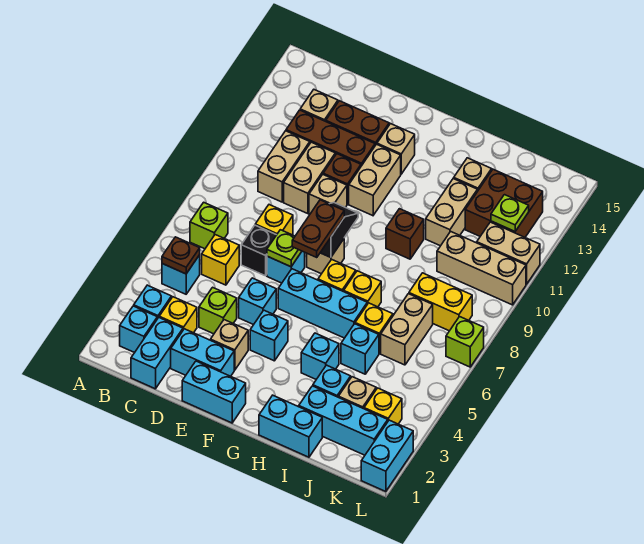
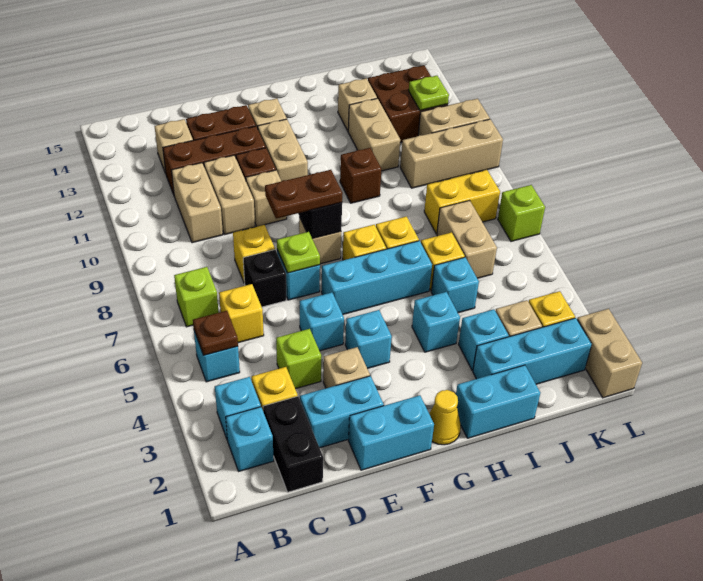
cyan brick C1:C2 level 1 -> black brick C1:C2 level 1
brown plate F7:F8 level 3 -> brown plate E8:F8 level 3
none -> yellow cone G1 level 1
cyan brick L1:L2 level 1 -> tan brick L1:L2 level 1

